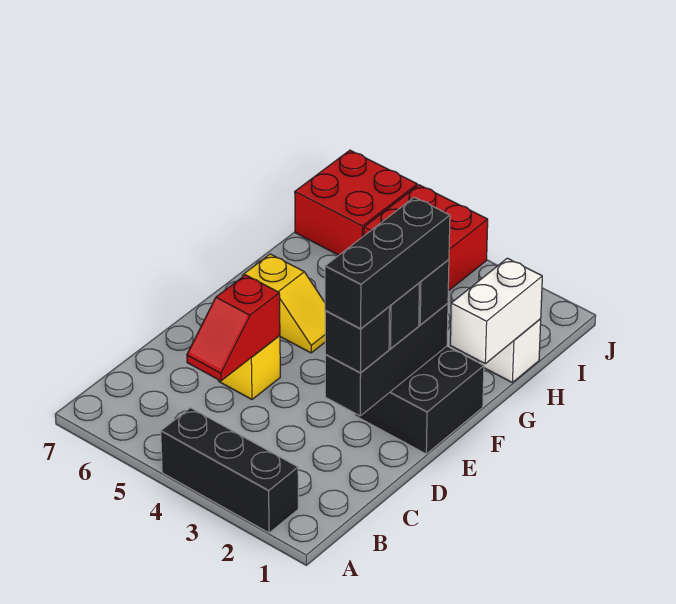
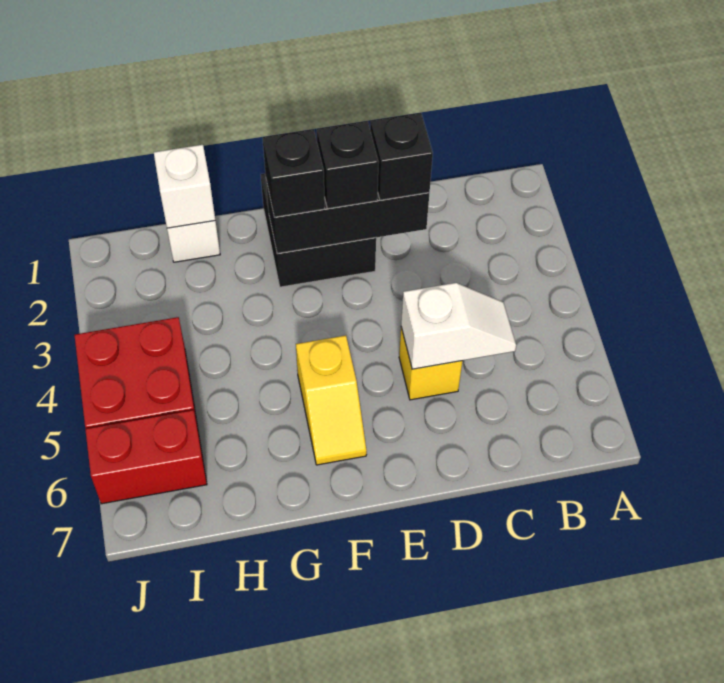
black brick A2:A4 level 1 -> none
red slope C5:D5 level 2 top D -> white slope C5:D5 level 2 top D
black brick D2:F2 level 4 -> none
yellow slope F5:F6 level 1 top 6 -> yellow slope F5:F6 level 1 top 5
white brick G1:H1 level 2 -> white brick H1 level 2
red brick I6:J7 level 1 -> red brick I6:J6 level 1

